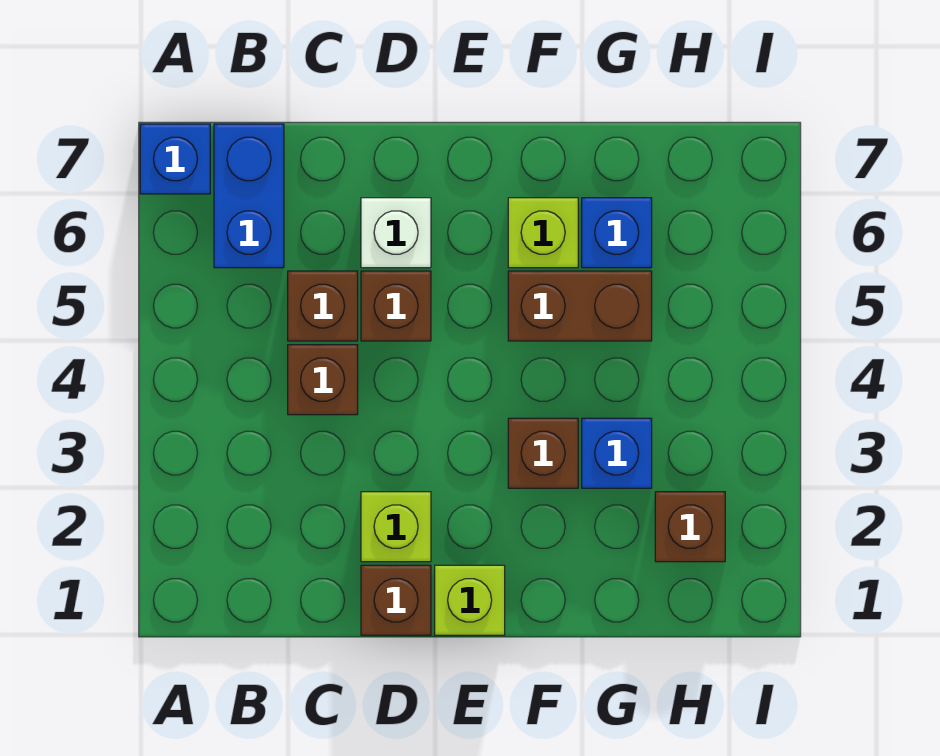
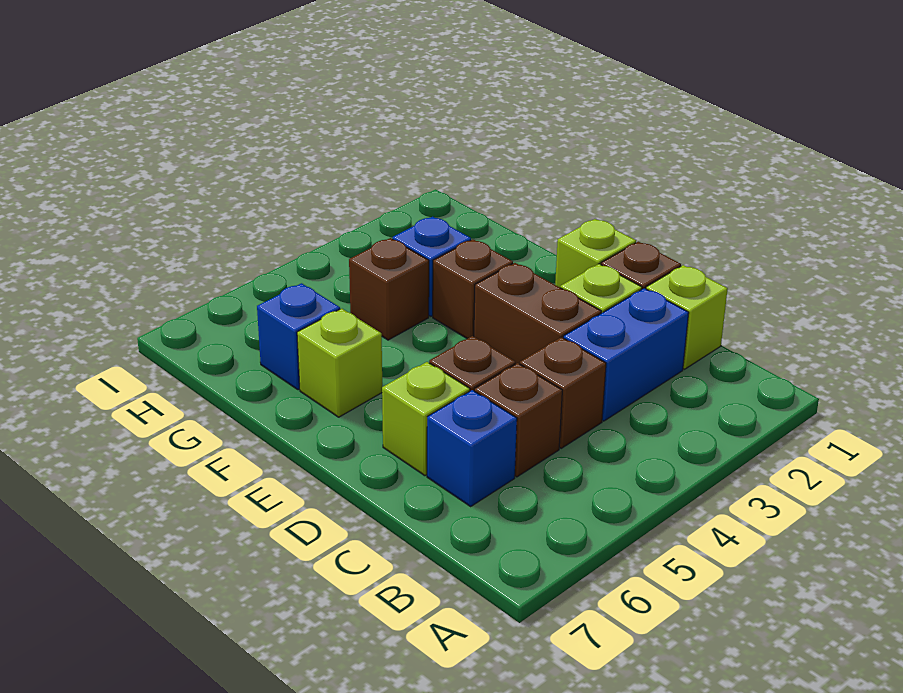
blue brick A7 level 1 -> blue brick C6 level 1
blue brick B6:B7 level 1 -> blue brick C2:C3 level 1
none -> lime brick C1 level 1
white brick D6 level 1 -> lime brick D6 level 1
brown brick F5:G5 level 1 -> brown brick D3:E3 level 1
brown brick H2 level 1 -> brown brick G4 level 1

